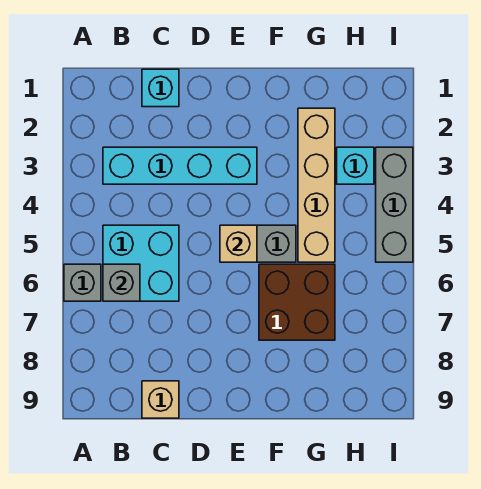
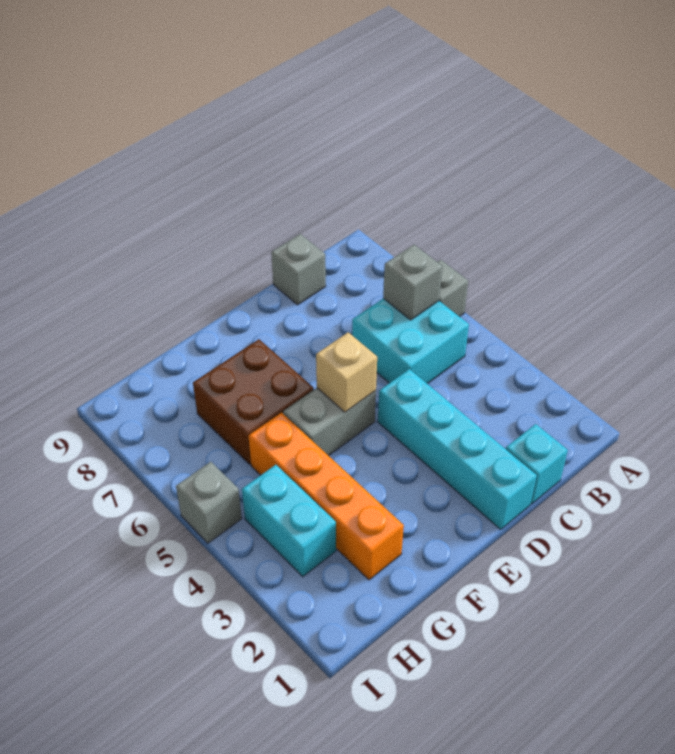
cyan brick B3:E3 level 1 -> cyan brick D1:D4 level 1
tan brick C9 level 1 -> grey brick C9 level 1
tan brick G2:G5 level 1 -> orange brick G2:G5 level 1
cyan brick H3 level 1 -> cyan brick H3:H4 level 1
grey brick I3:I5 level 1 -> grey brick I5 level 1

